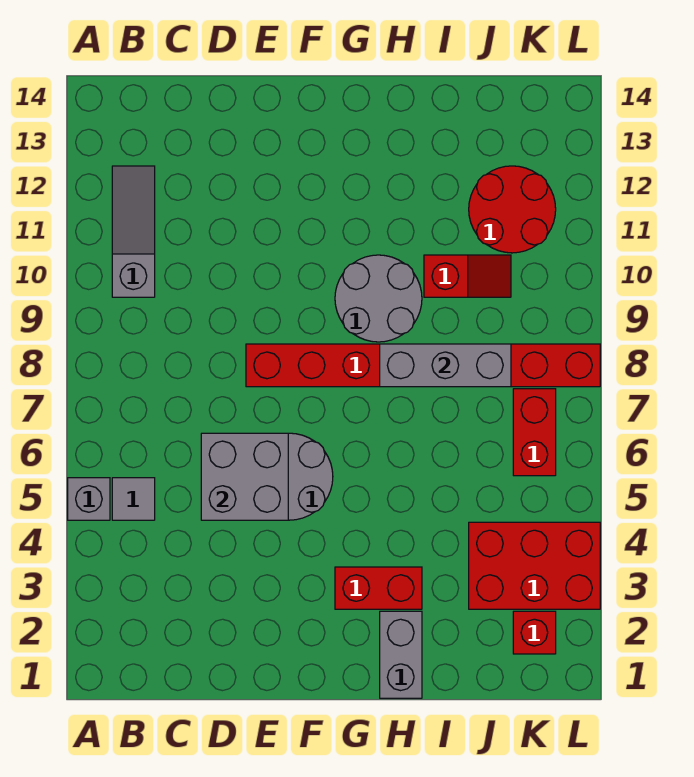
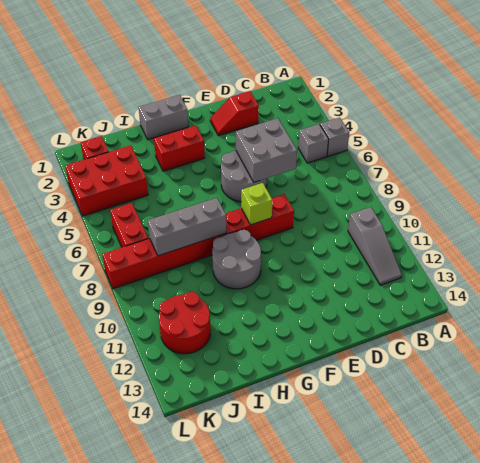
grey tile B5 level 1 -> grey brick B5 level 1
none -> lime brick F8 level 2
grey brick H1:H2 level 1 -> grey brick G1:H1 level 1
red slope I10:J10 level 1 top I -> red slope D2:E2 level 1 top D

